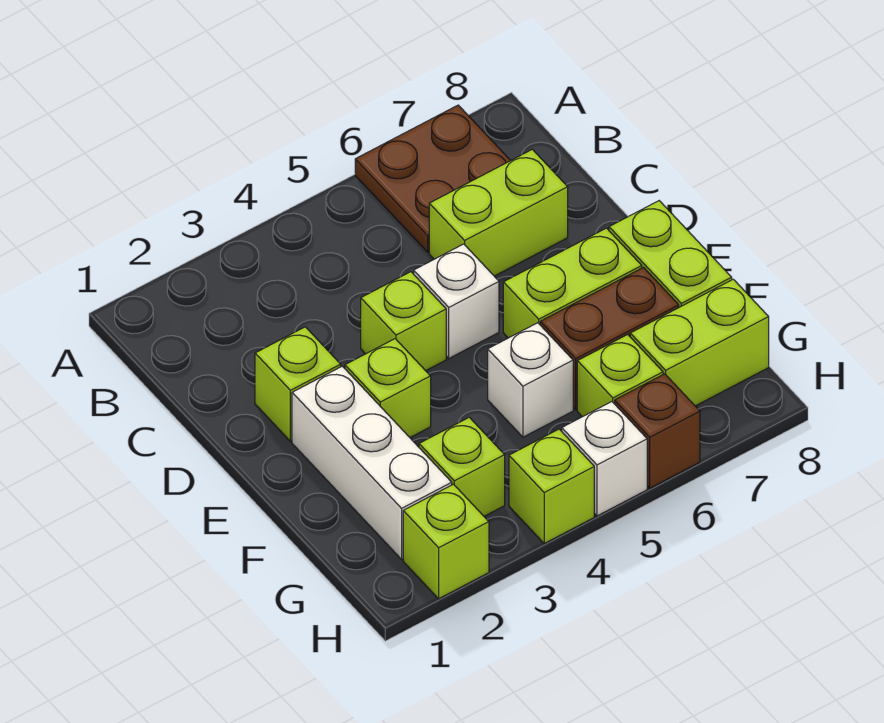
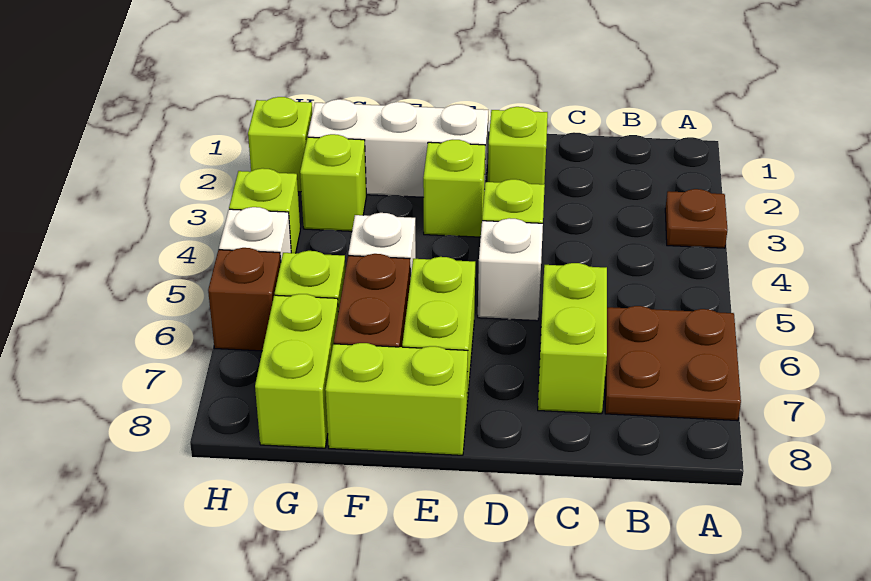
none -> brown plate A3 level 1

